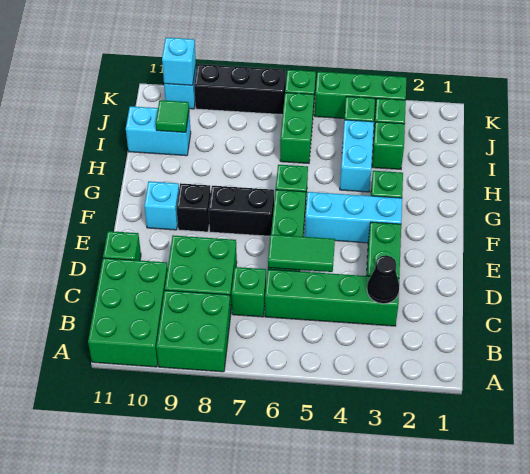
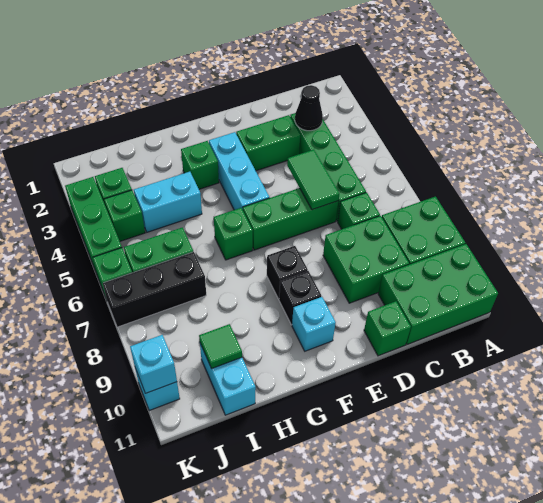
black brick F7:F8 level 1 -> black brick F8 level 1
green brick I3 level 1 -> none
black brick K7:K9 level 1 -> black brick I7:K7 level 1

